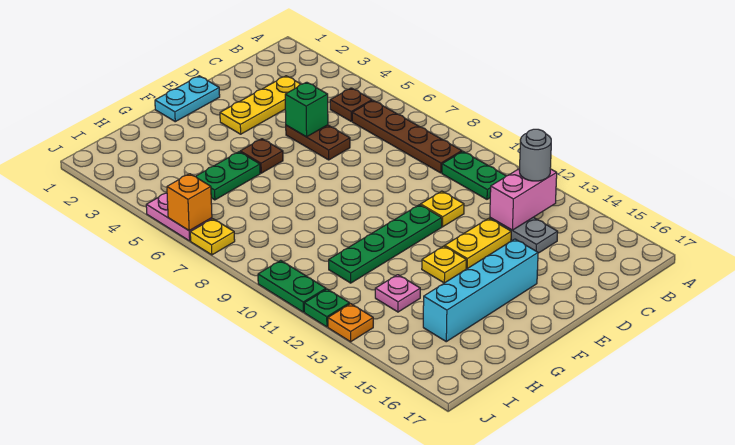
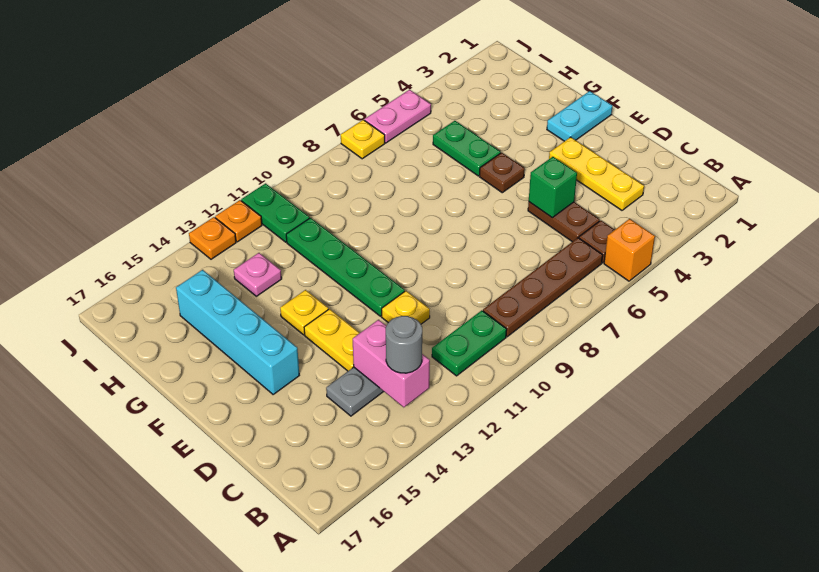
brown plate D5:D6 level 1 -> brown plate C5:D5 level 1
cyan plate E1:F1 level 1 -> cyan plate F1:F2 level 1
orange brick J6 level 2 -> orange brick A5 level 1
green plate J10:J11 level 1 -> green plate I11:J11 level 1
green plate J12 level 1 -> orange plate J12 level 1

